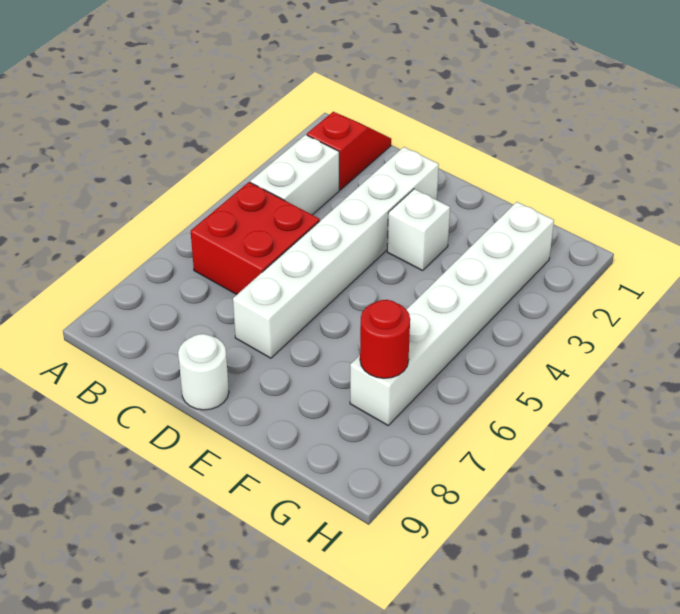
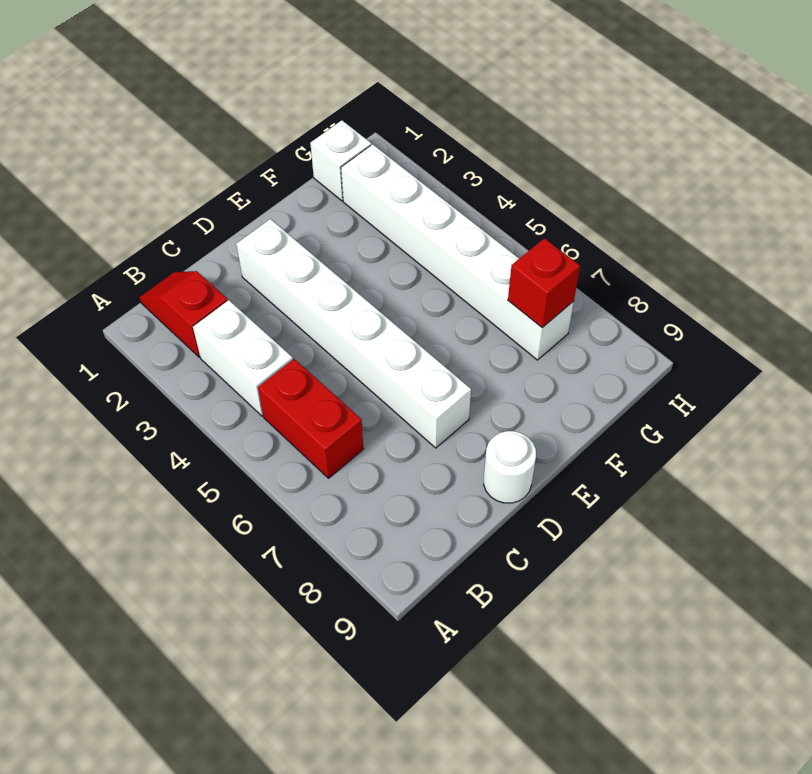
red brick B5:C6 level 1 -> red brick B5:B6 level 1
white brick E3 level 1 -> white brick G1 level 1
red round brick G7 level 2 -> red brick G7 level 2

